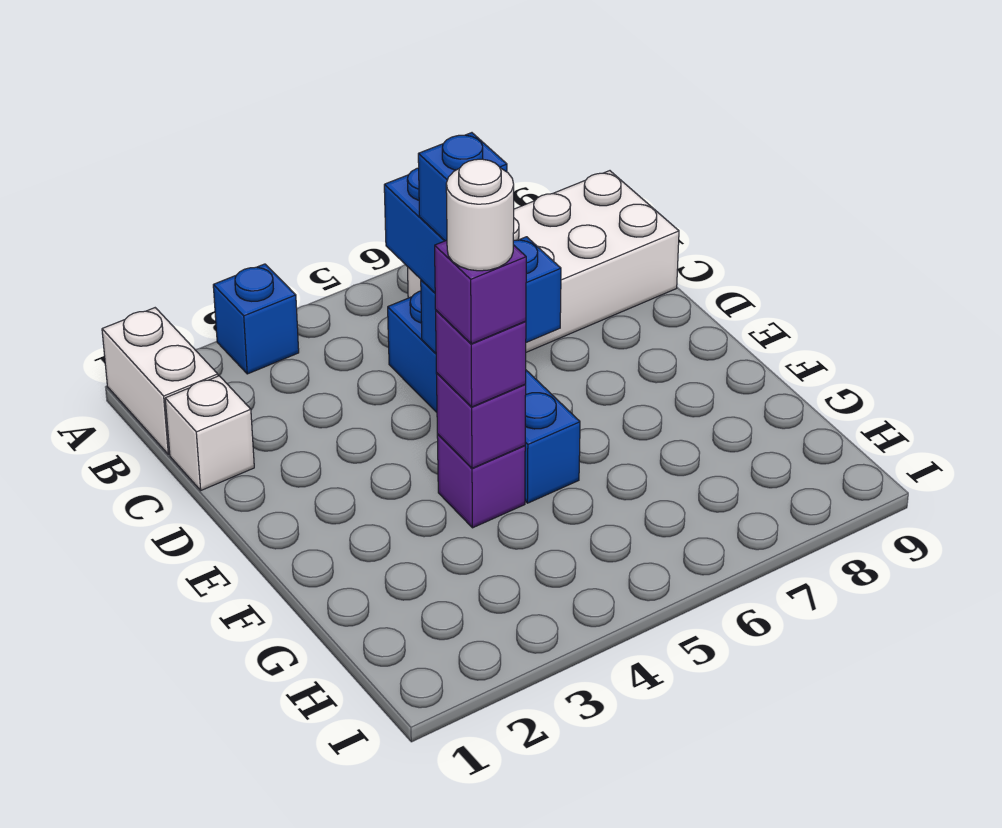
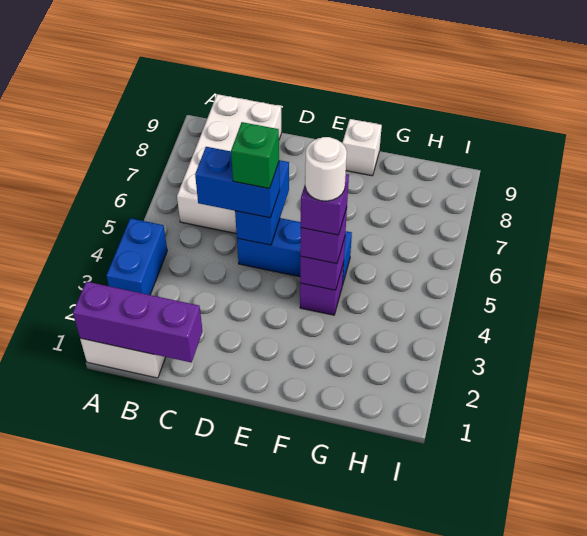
none -> purple brick A1:C1 level 2
blue brick A3 level 1 -> blue brick A3:A4 level 1
white brick C1 level 1 -> white brick F9 level 1
blue brick C5:F5 level 1 -> blue brick D5:F5 level 1
blue brick D5 level 4 -> green brick D5 level 4

